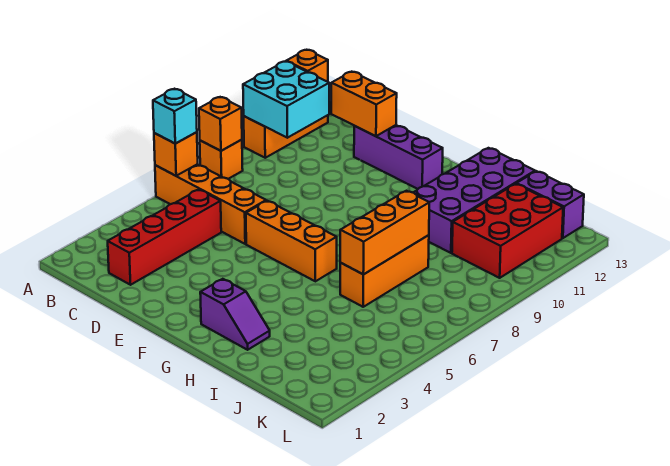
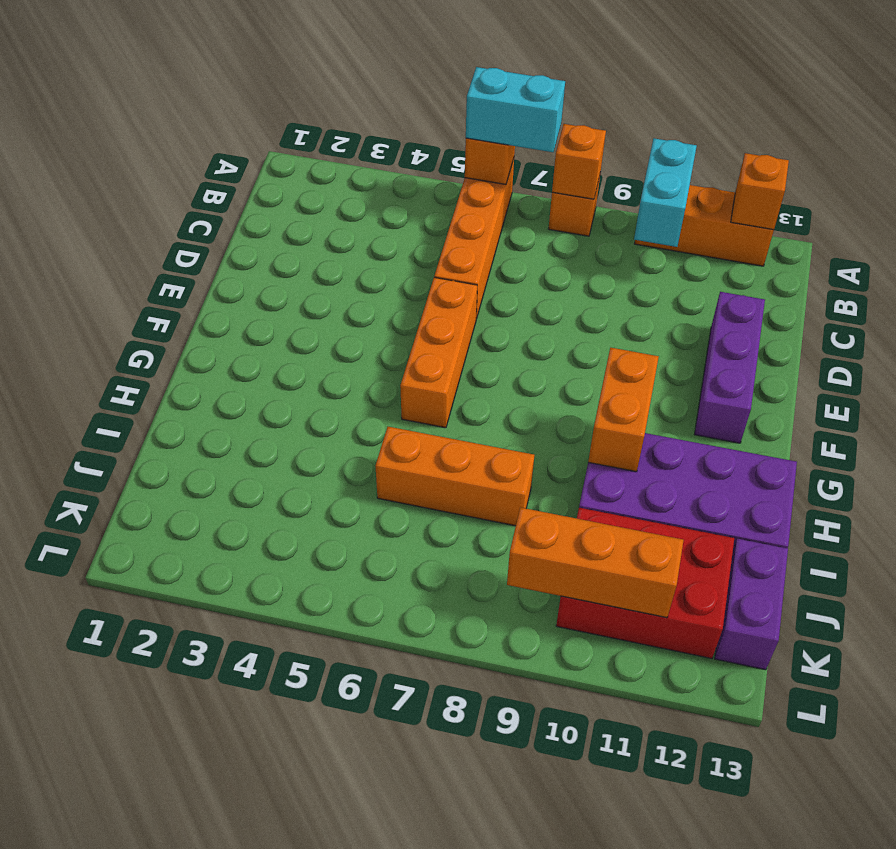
cyan brick A6 level 3 -> cyan brick A6:A7 level 3
cyan brick A10:B11 level 2 -> cyan brick A10:B10 level 2
red brick C2:C5 level 1 -> none
orange brick C12:D12 level 2 -> orange brick G10:H10 level 2
purple slope G2:H2 level 1 top G -> none
orange brick I6:I8 level 2 -> orange brick K9:K11 level 2

